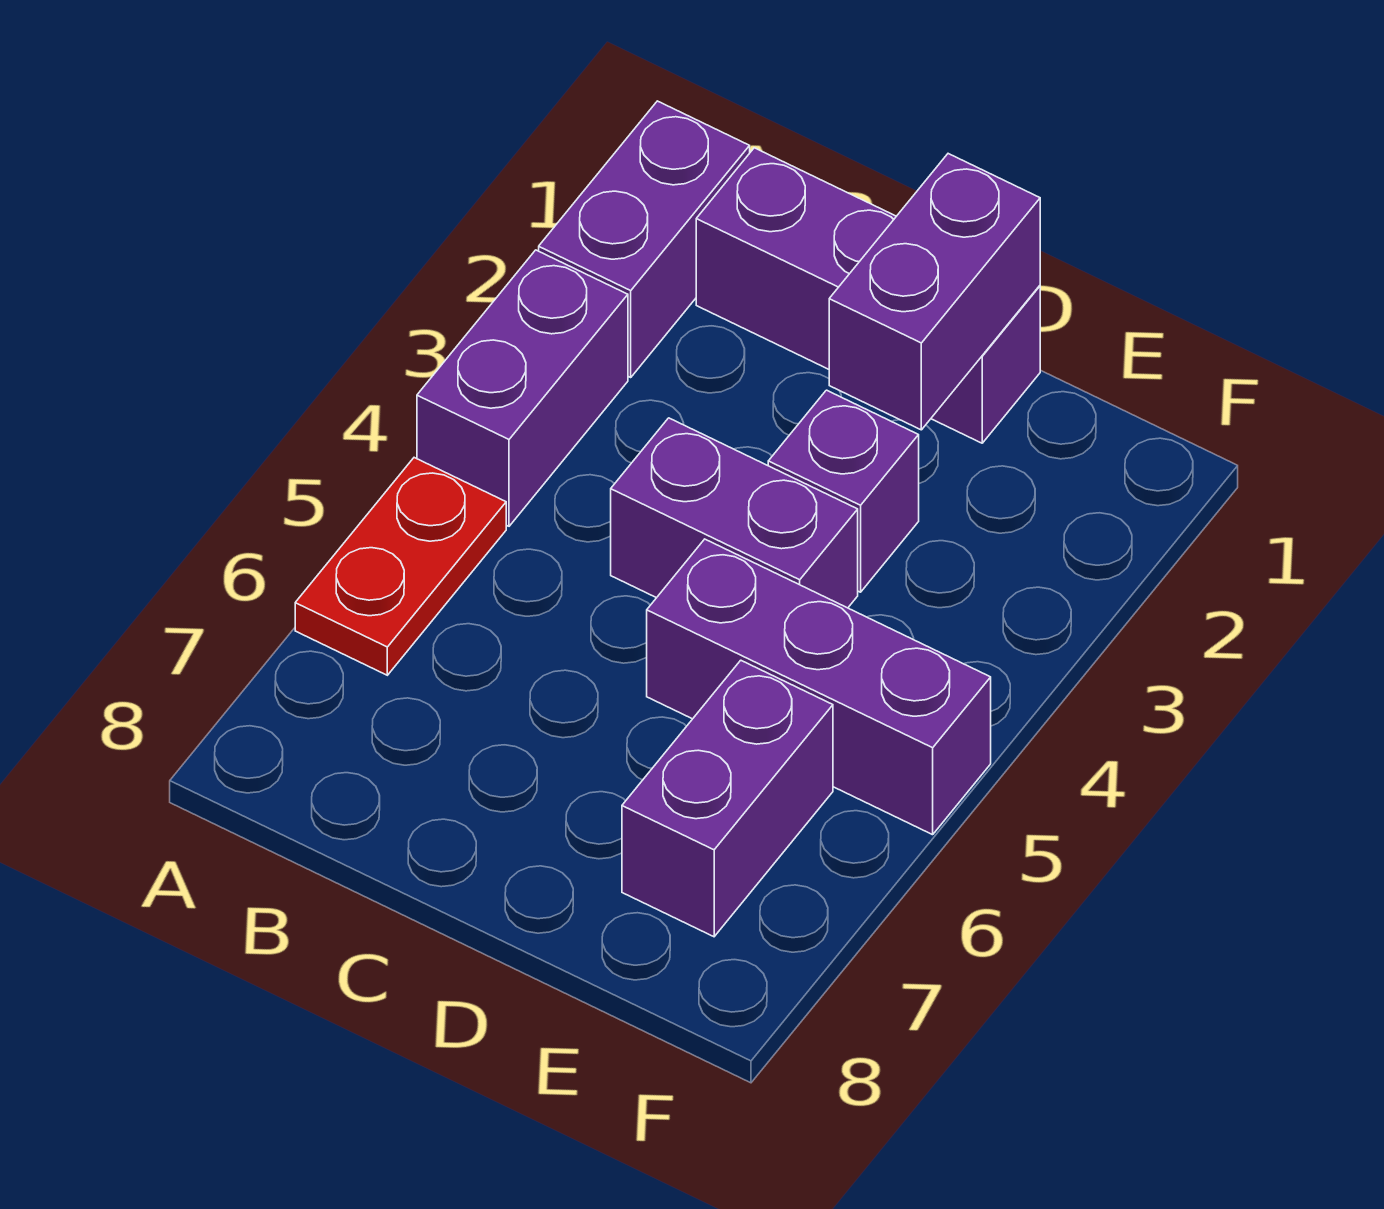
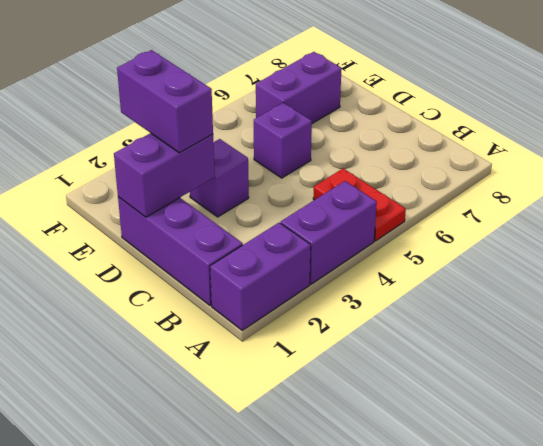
red plate A5:A6 level 1 -> red plate A5:B5 level 1
purple brick C4:D4 level 1 -> purple brick D2:E2 level 3
purple brick D5:F5 level 1 -> purple brick D5 level 1

